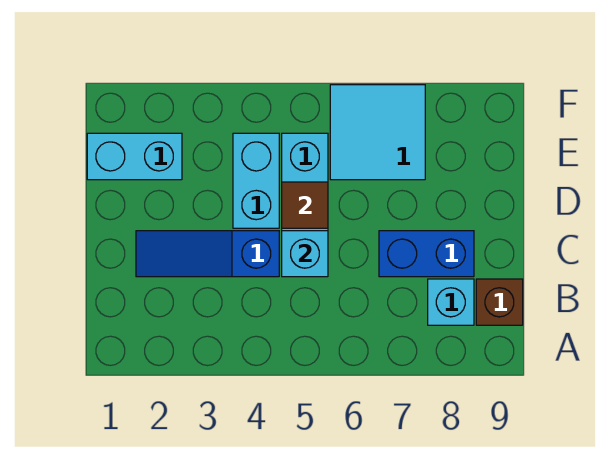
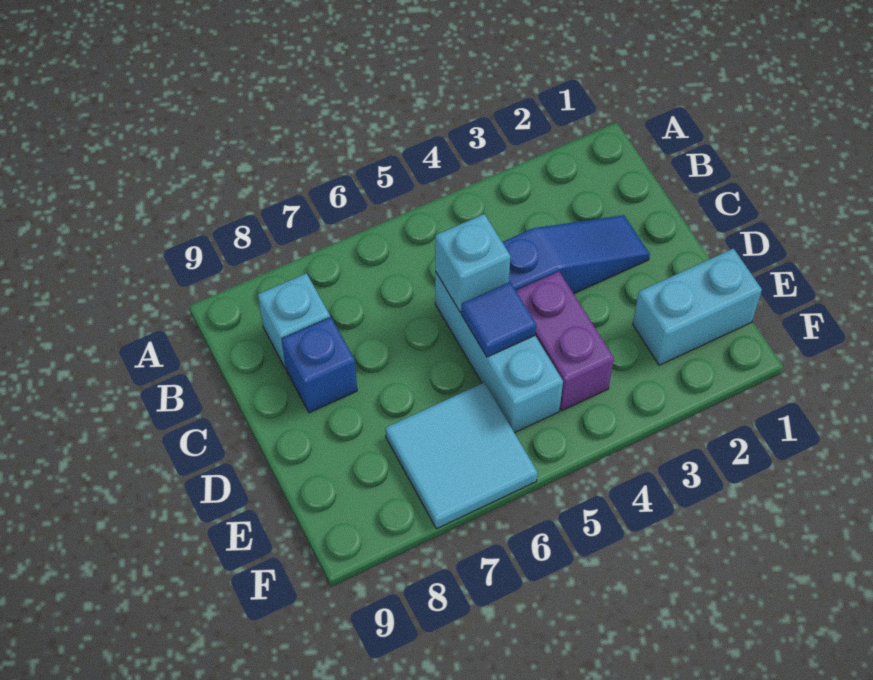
brown brick B9 level 1 -> none
blue brick C7:C8 level 1 -> blue brick C8 level 1
cyan brick D4:E4 level 1 -> purple brick D4:E4 level 1
brown tile D5 level 2 -> blue tile D5 level 2

